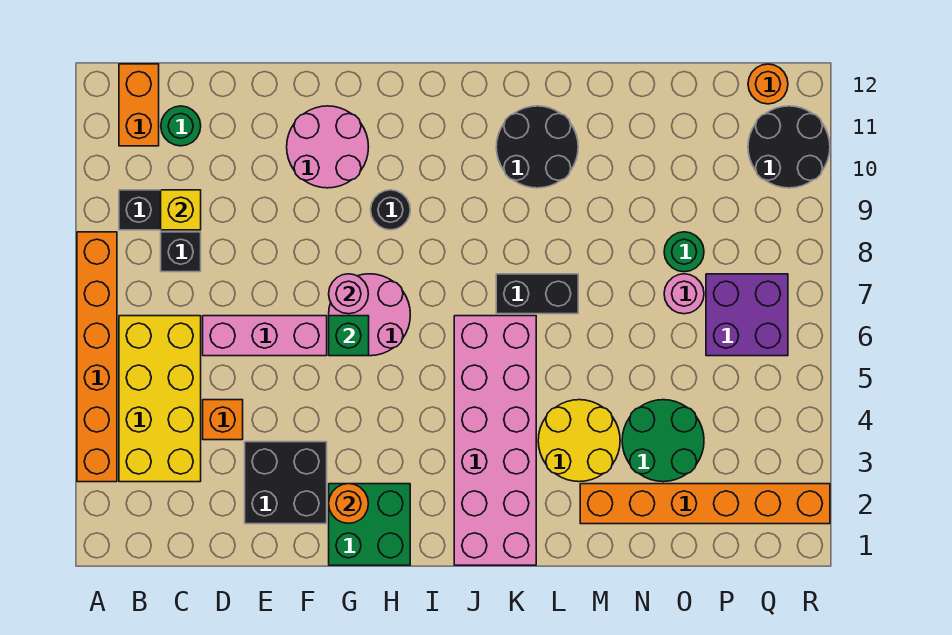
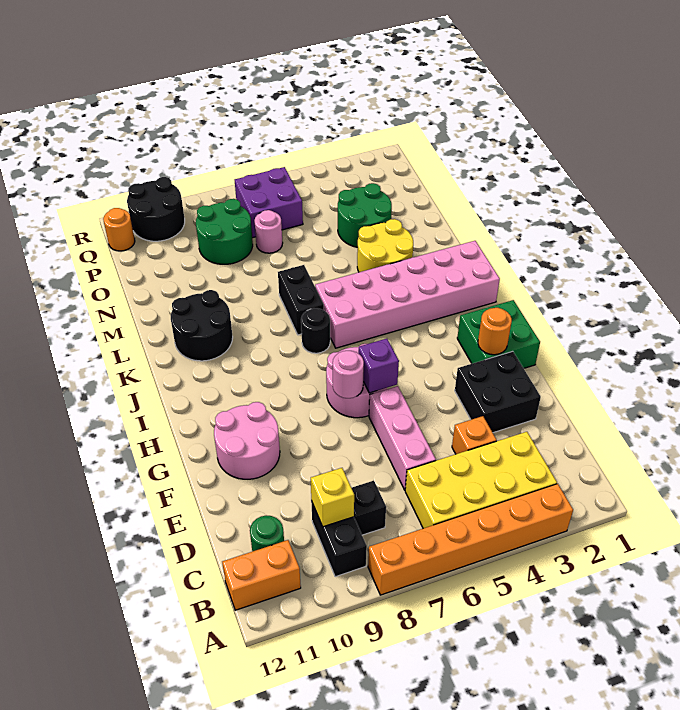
green brick G6 level 2 -> purple brick G6 level 2
black round brick H9 level 1 -> black round brick J7 level 1
orange brick M2:R2 level 1 -> none
green round brick O8 level 1 -> green round brick O8:P9 level 1

